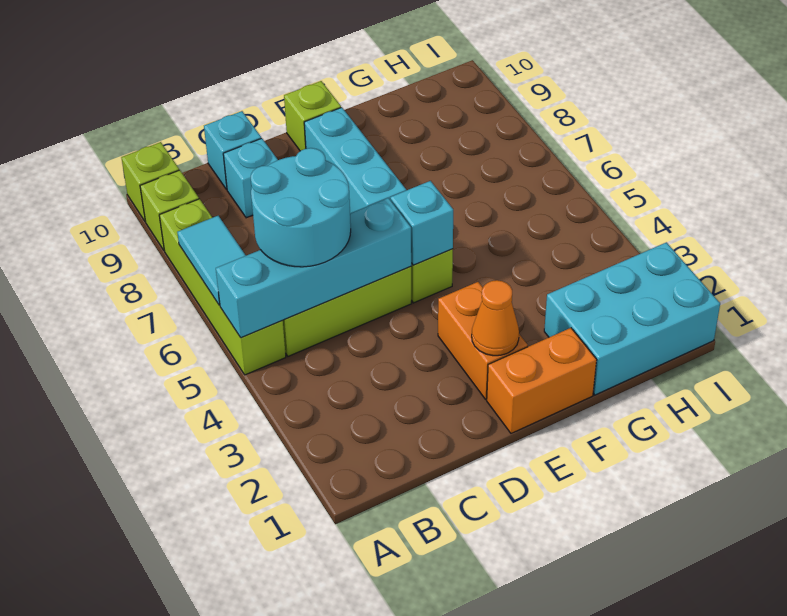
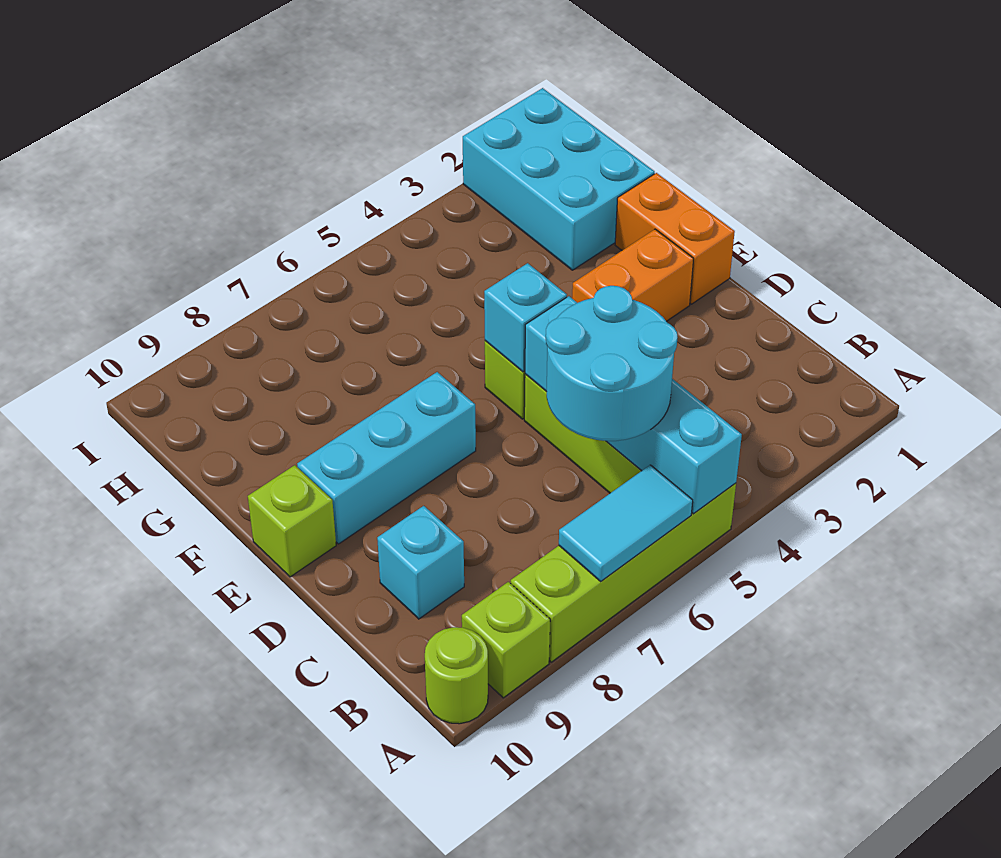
lime brick A10 level 1 -> lime round brick A10 level 1
cyan brick C10 level 1 -> none
orange cone E2 level 2 -> none

